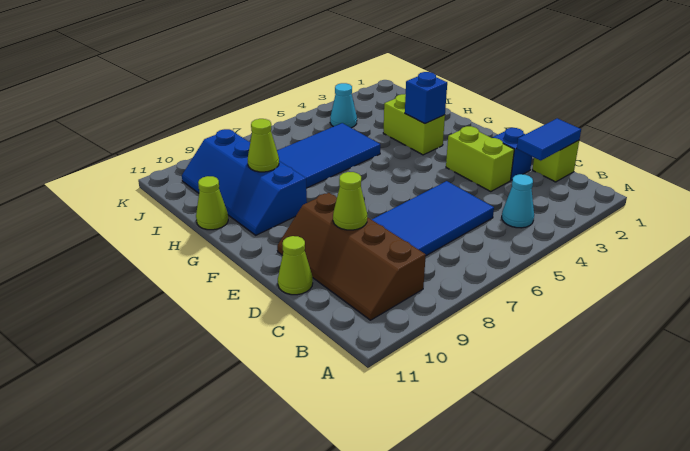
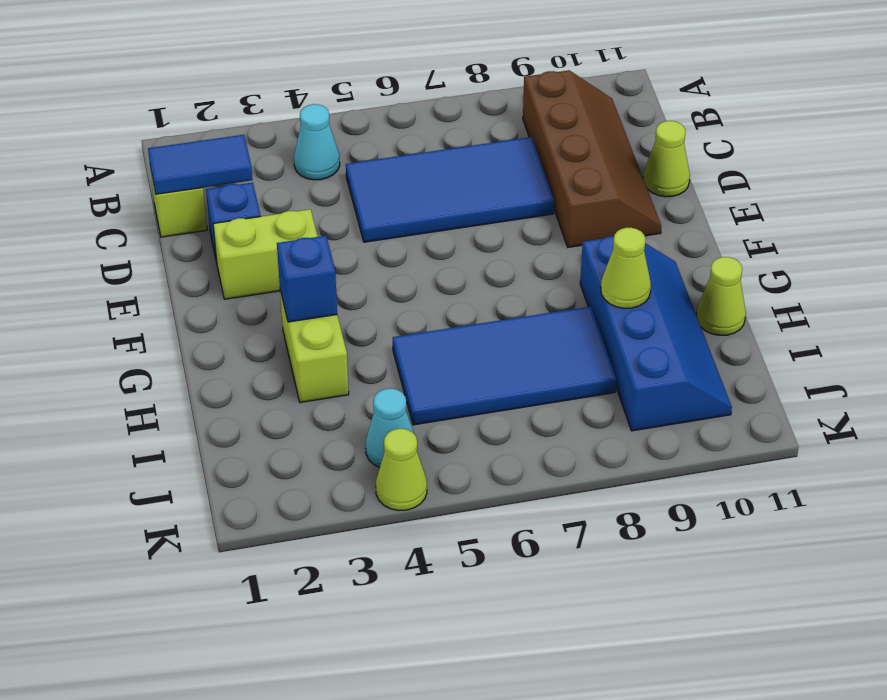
lime brick D3:E3 level 1 -> lime brick E2:E3 level 1
lime cone D9 level 2 -> lime cone K4 level 1

